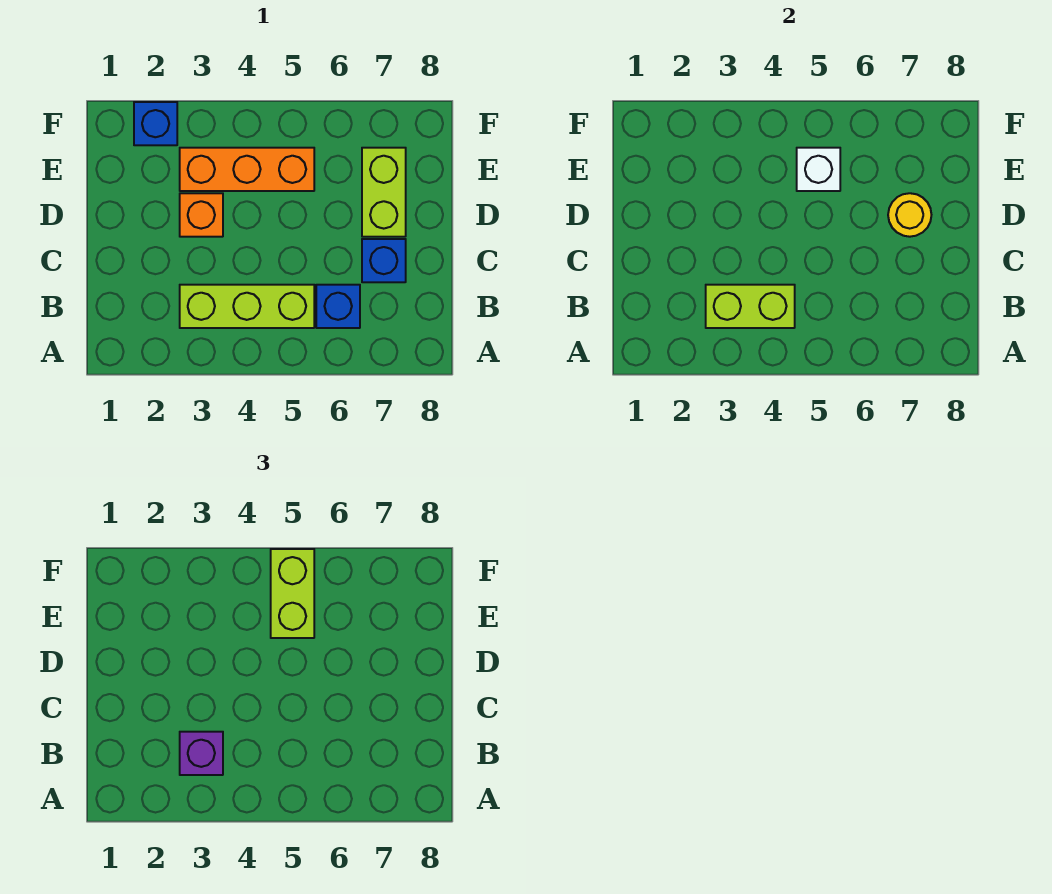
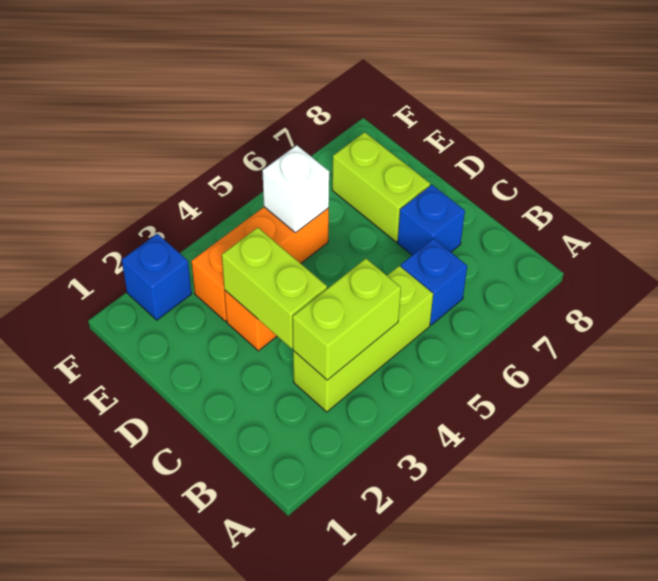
purple brick B3 level 3 -> none
yellow round brick D7 level 2 -> none
lime brick E5:F5 level 3 -> lime brick C3:D3 level 2

